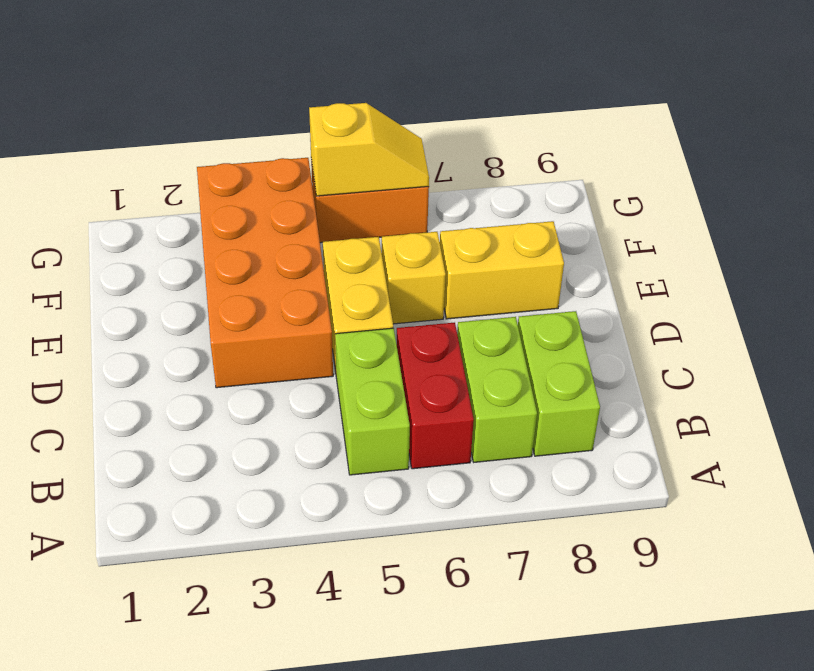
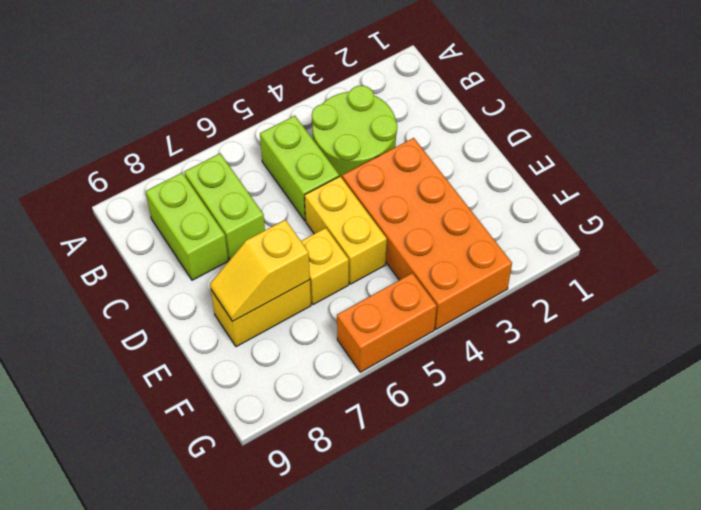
none -> lime round brick B3:C4 level 1
red brick B6:C6 level 1 -> none
yellow slope G5:G6 level 2 top 5 -> yellow slope E7:E8 level 2 top 7

